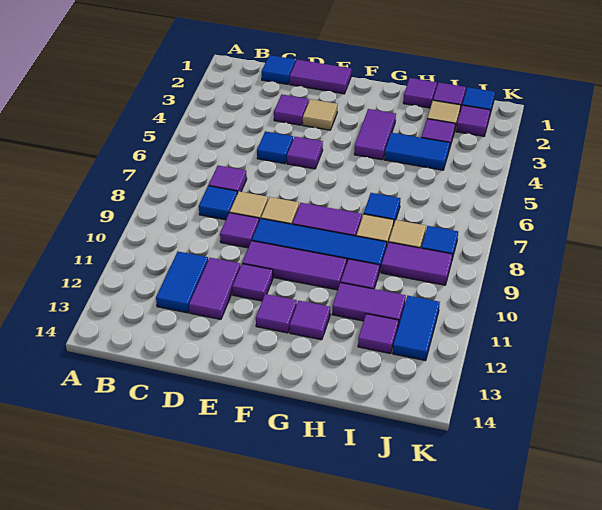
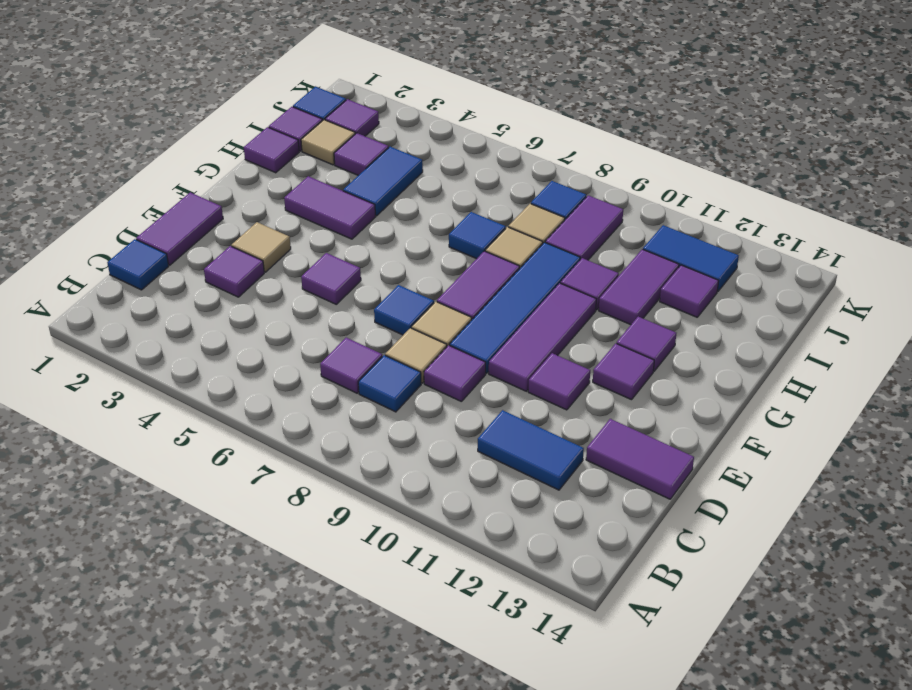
blue tile D5 level 1 -> blue tile E7 level 1
purple tile D11:D12 level 1 -> purple tile D13:D14 level 1

